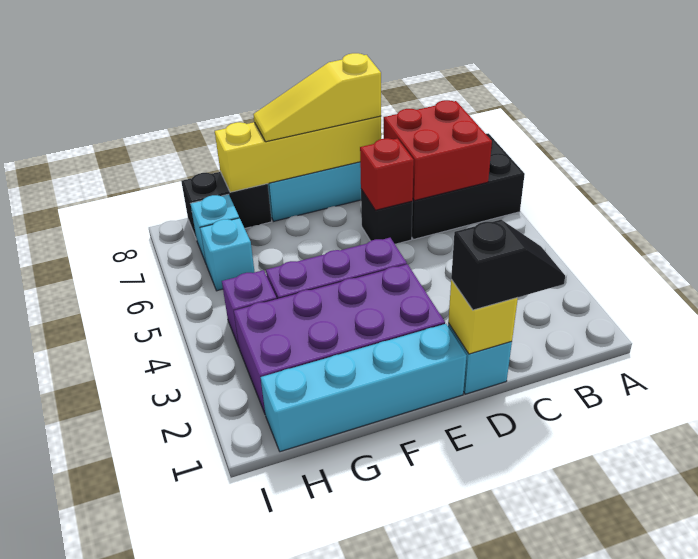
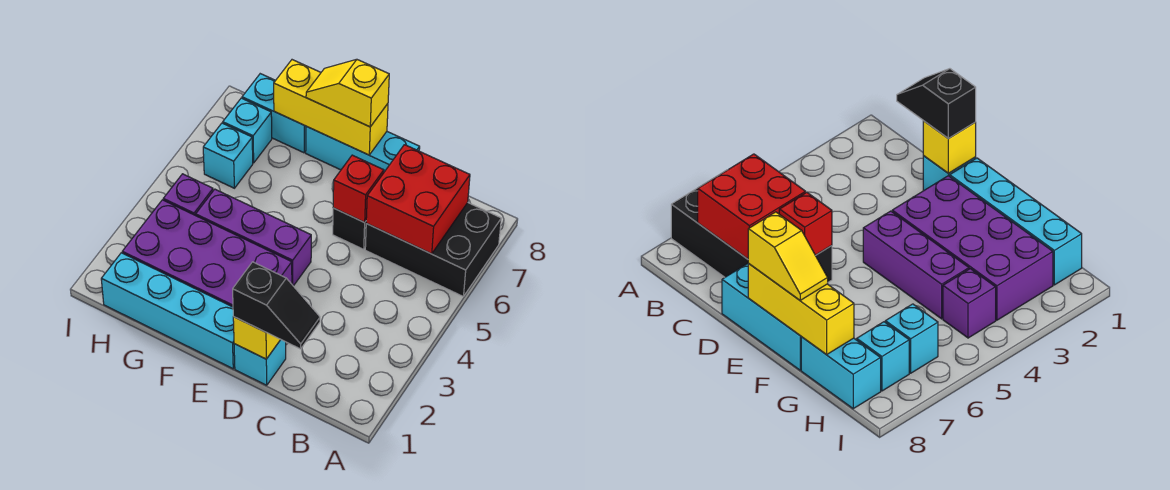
yellow brick D8:G8 level 2 -> yellow brick E8:G8 level 2
yellow slope D8:F8 level 3 top D -> yellow slope E8:F8 level 3 top E
black brick G8:H8 level 1 -> cyan brick G8:H8 level 1

